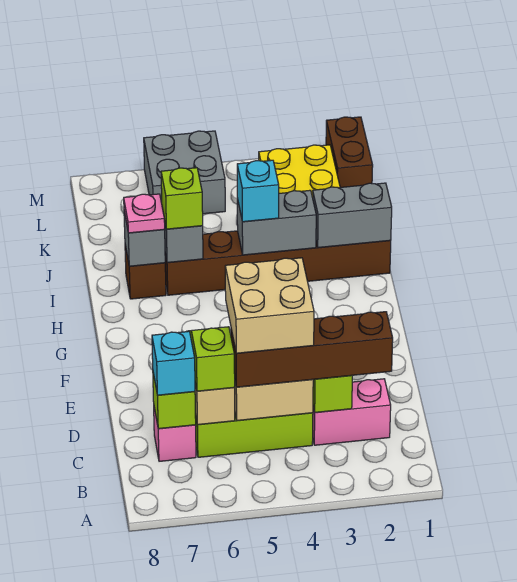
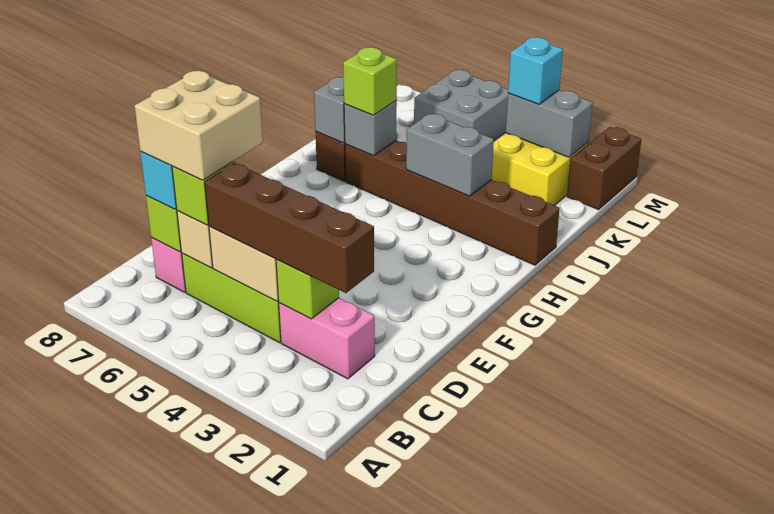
tan brick C4:D5 level 4 -> tan brick C6:D7 level 4
grey brick I1:I2 level 2 -> grey brick L2:L3 level 2
cyan brick I4 level 3 -> cyan brick L3 level 3
pink plate I7 level 3 -> none

